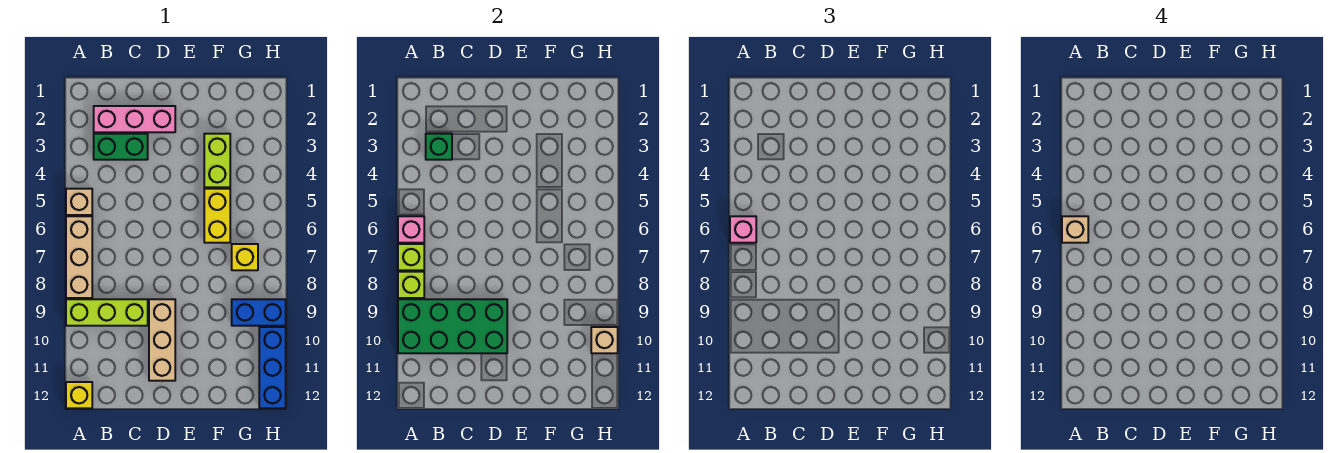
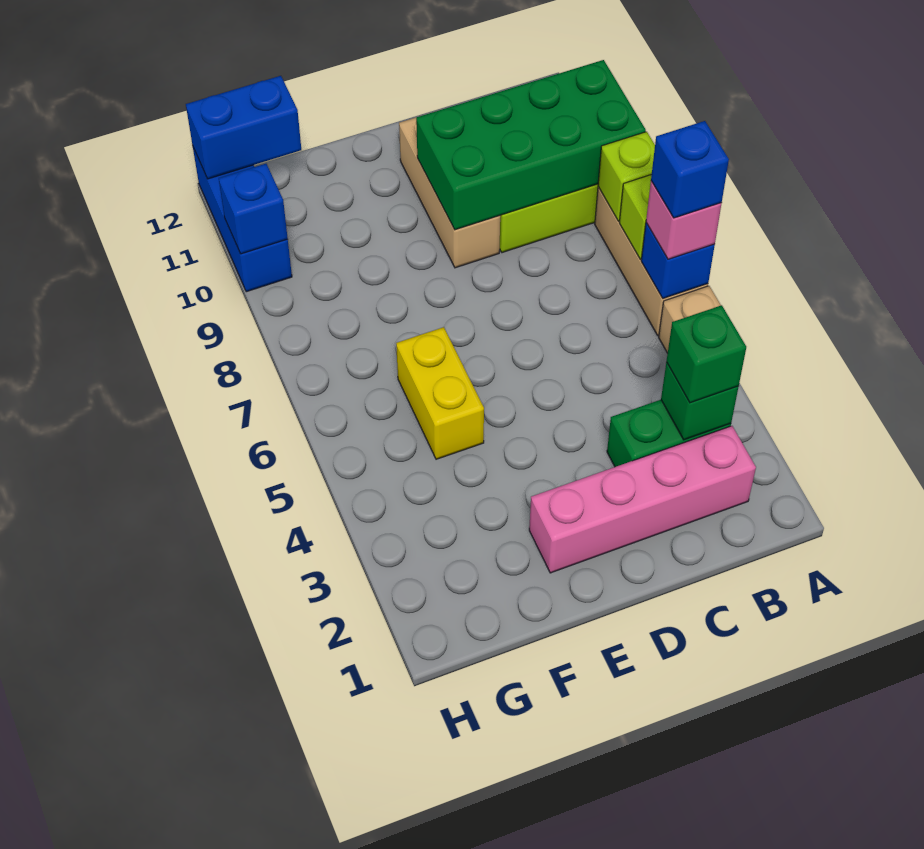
pink brick A6 level 2 -> blue brick A6 level 2
tan brick A6 level 4 -> blue brick A6 level 4
yellow brick A12 level 1 -> none
pink brick B2:D2 level 1 -> pink brick B2:E2 level 1
none -> green brick B3 level 3
lime brick F3:F4 level 1 -> none
yellow brick G7 level 1 -> none
blue brick G9:H9 level 1 -> blue brick G12:H12 level 2
tan brick H10 level 2 -> blue brick H10 level 2

